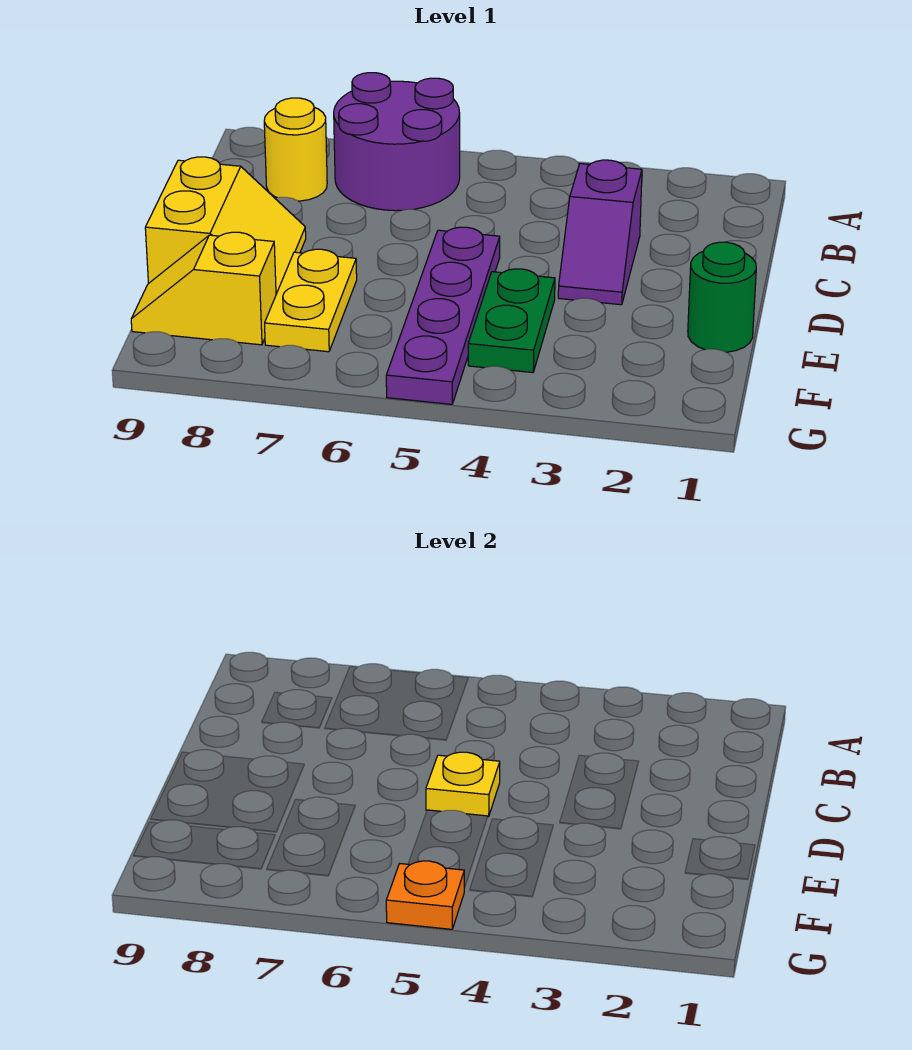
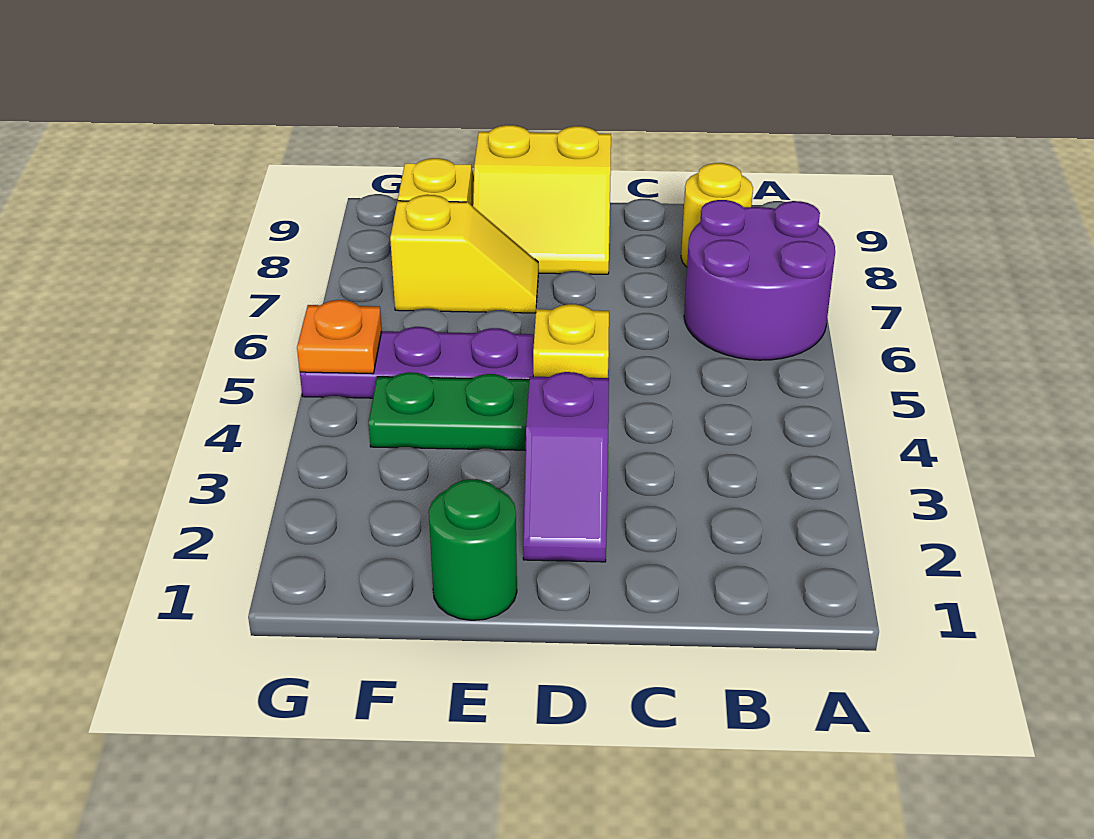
purple slope C3:D3 level 1 top C -> purple slope D2:D3 level 1 top 3
yellow plate E7:F7 level 1 -> yellow slope E7:F7 level 1 top F

